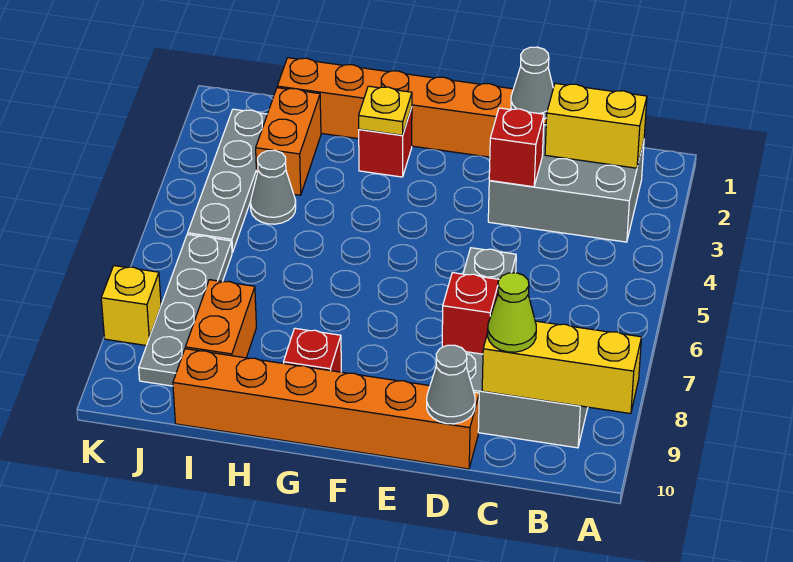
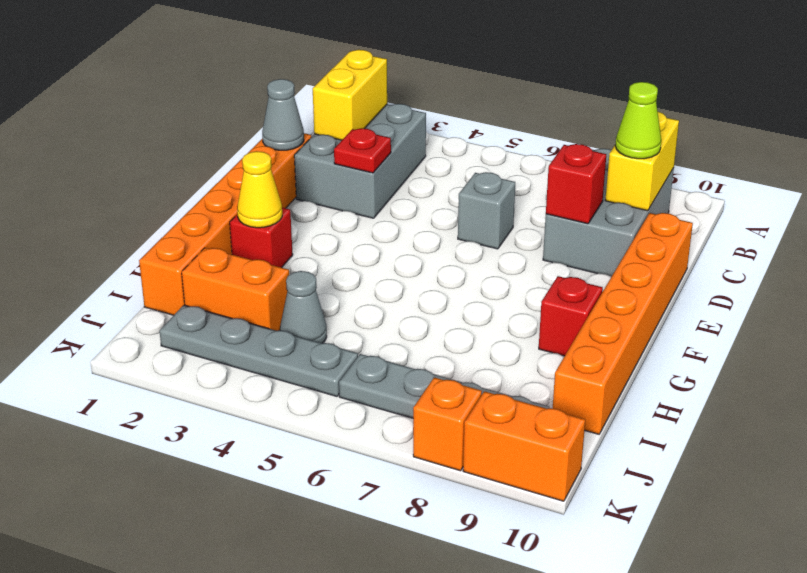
yellow brick A9:C9 level 2 -> yellow brick B9:C9 level 2
red brick D3 level 2 -> red plate D3 level 2
grey cone D10 level 2 -> none
yellow plate G2 level 2 -> yellow cone G2 level 2
orange brick I8:I9 level 1 -> orange brick K9:K10 level 1
yellow brick K8 level 1 -> orange brick K8 level 1

